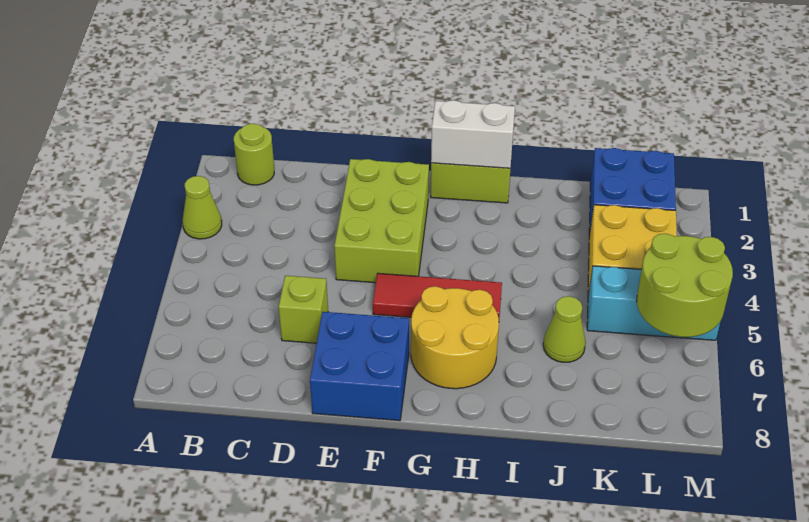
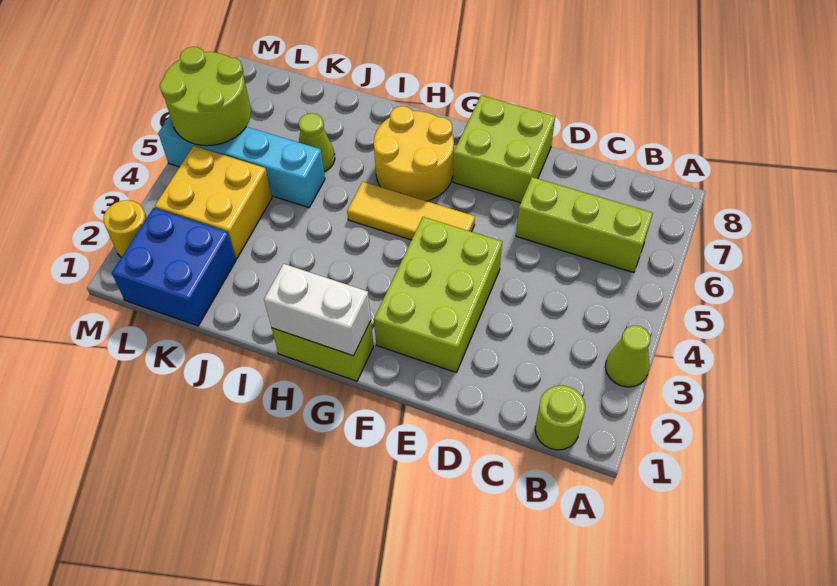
lime brick D6 level 1 -> lime brick B6:D6 level 1
blue brick E7:F8 level 1 -> lime brick E7:F8 level 1
red tile F5:H5 level 1 -> yellow tile F5:H5 level 1
cyan brick K5:M5 level 1 -> cyan brick J5:M5 level 1
none -> yellow round brick M2 level 1

